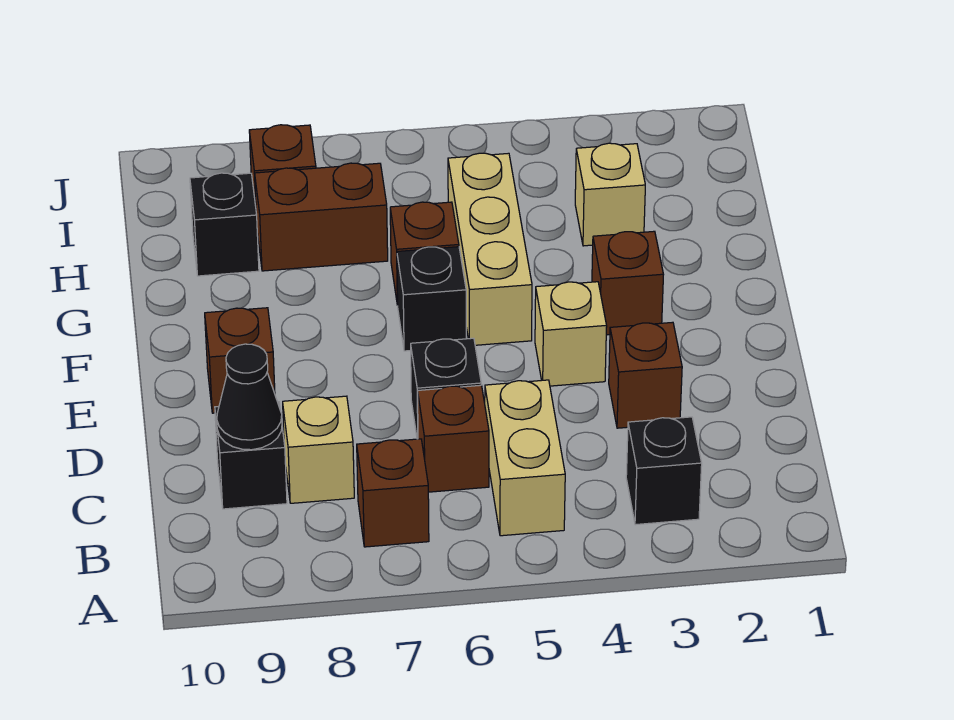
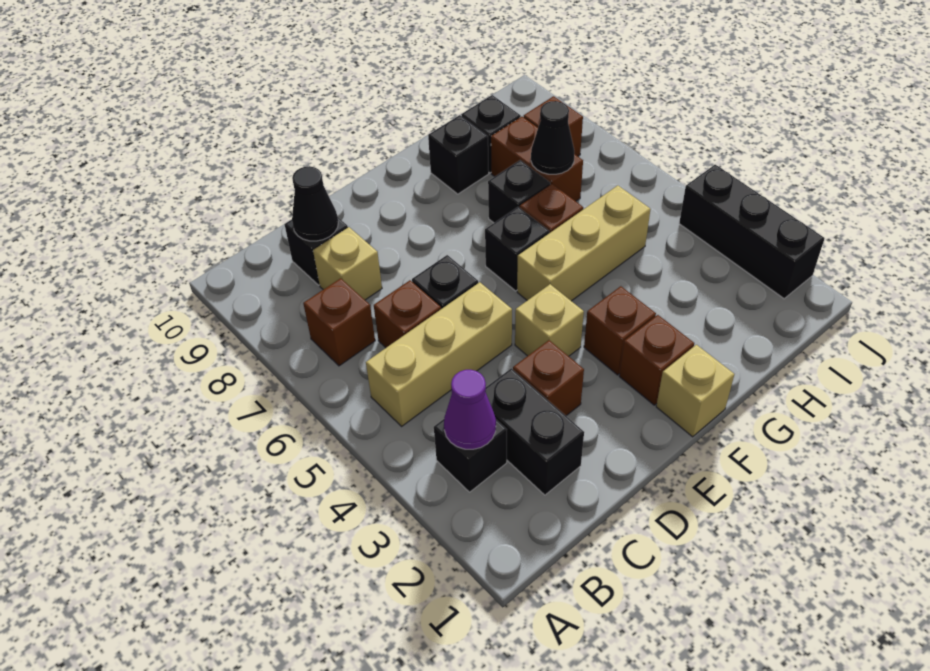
none -> purple cone B3 level 2
tan brick B5:C5 level 1 -> tan brick B5:D5 level 1
none -> black brick C2:C3 level 1
brown brick E9 level 1 -> brown brick F2 level 1
none -> black brick G7 level 1
none -> black brick G9 level 1
tan brick H3 level 1 -> tan brick F1 level 1
none -> black cone H7 level 2
none -> black brick J2:J4 level 1

